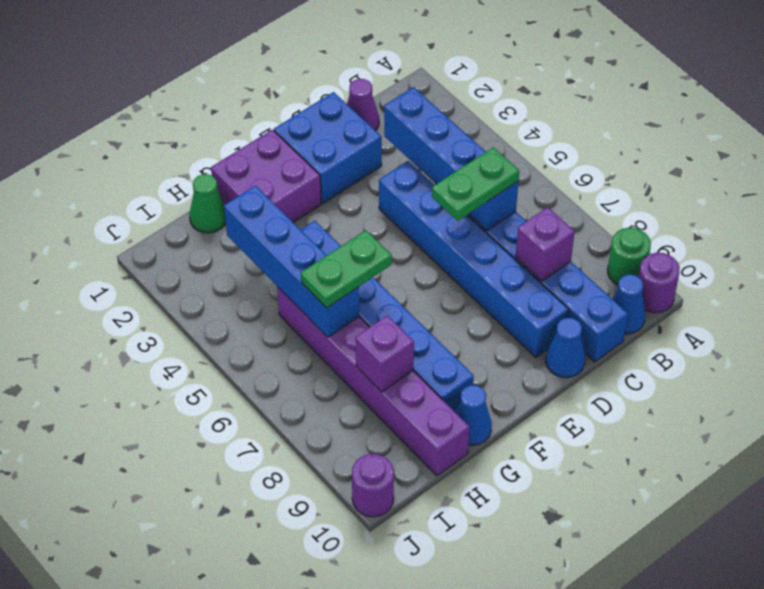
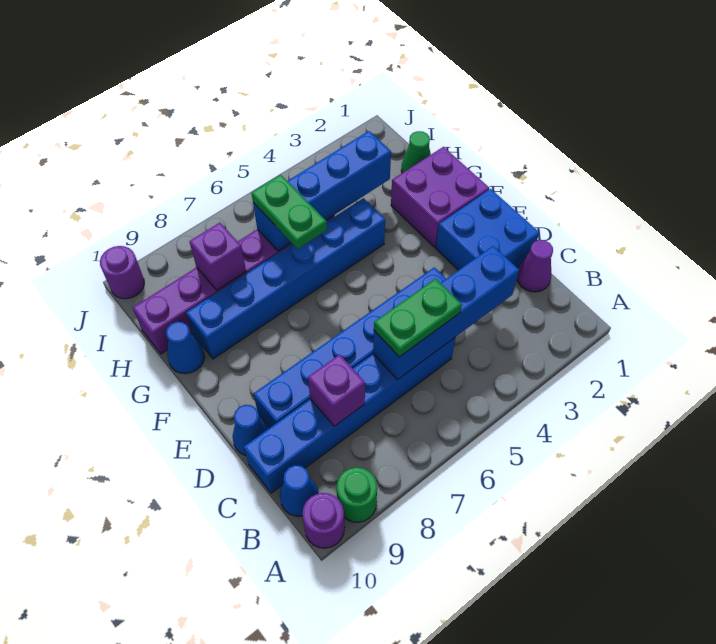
green plate C6:D6 level 3 -> green plate C5:C6 level 3

